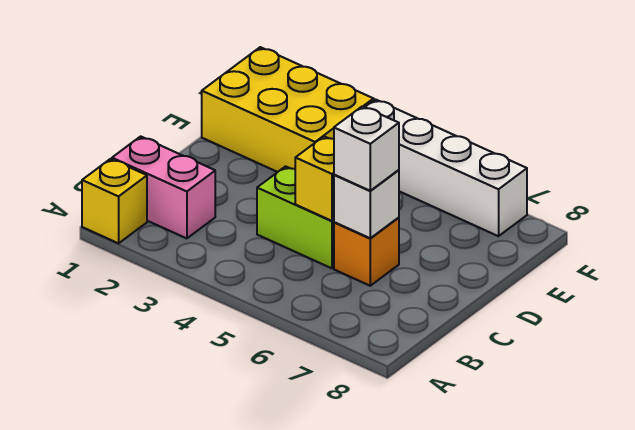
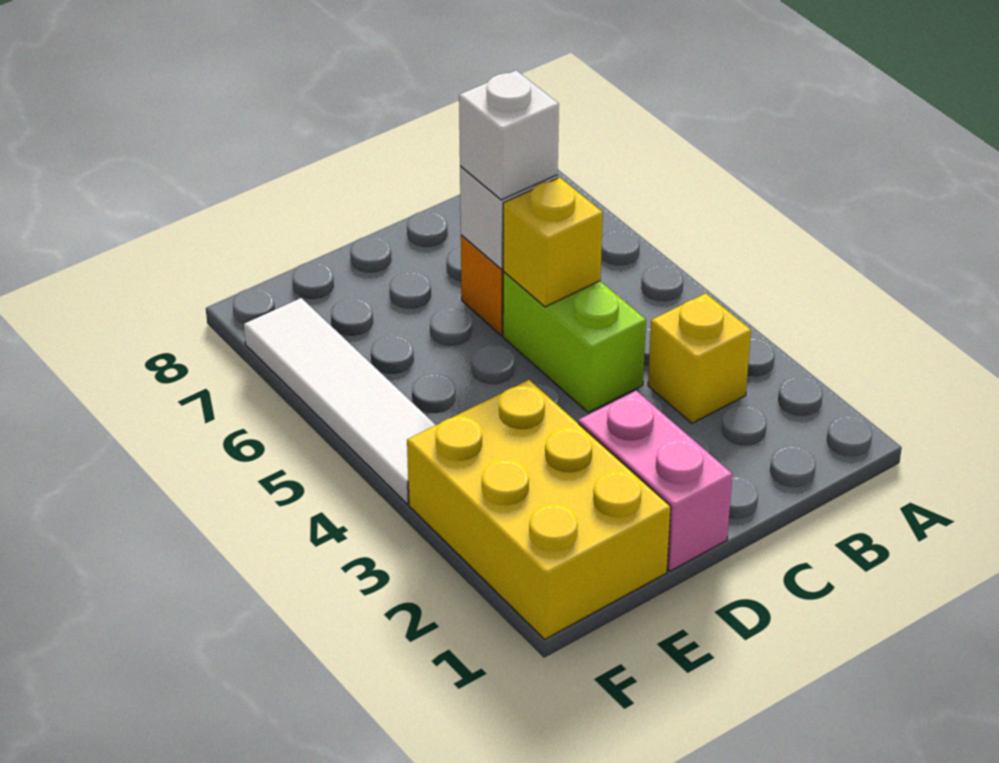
yellow brick A1 level 1 -> yellow brick B3 level 1
pink brick B1:B2 level 1 -> pink brick D1:D2 level 1
white brick F4:F7 level 1 -> white tile F4:F7 level 1

